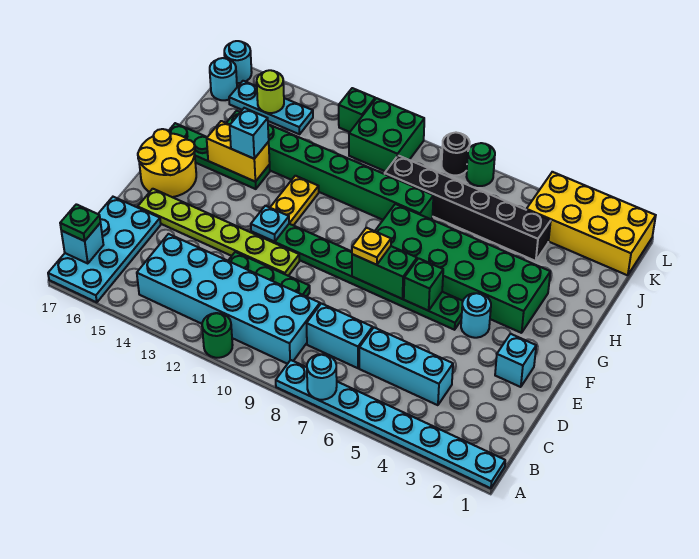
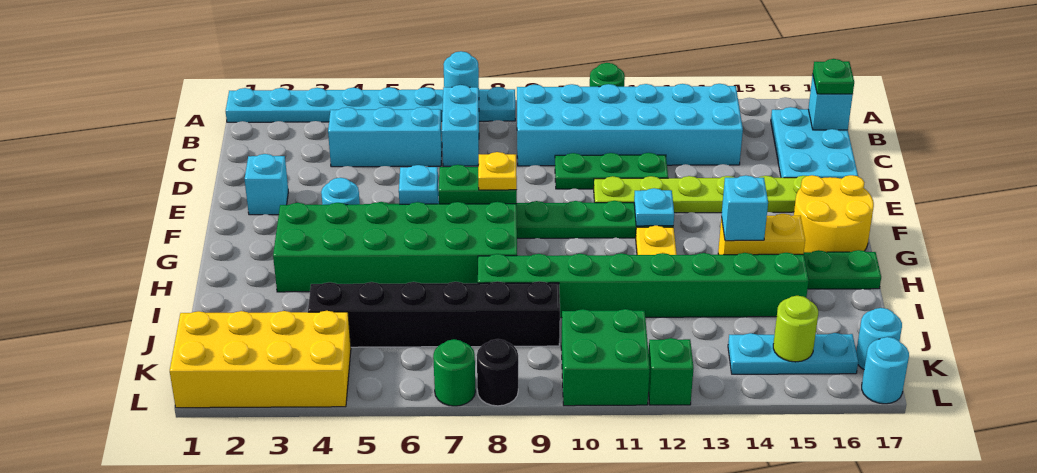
cyan plate A16:D17 level 1 -> cyan plate B16:D17 level 1
cyan brick C7:C8 level 1 -> cyan brick B7:C7 level 1
green brick F6 level 2 -> cyan brick F6 level 2

